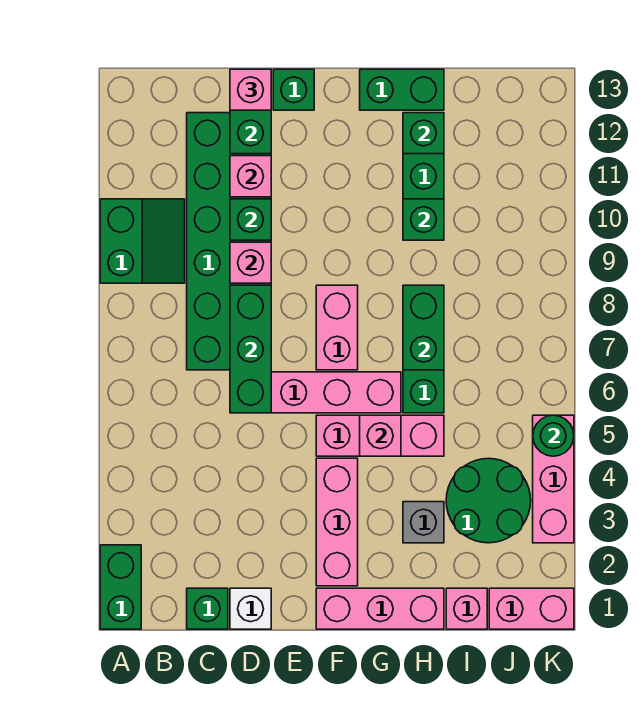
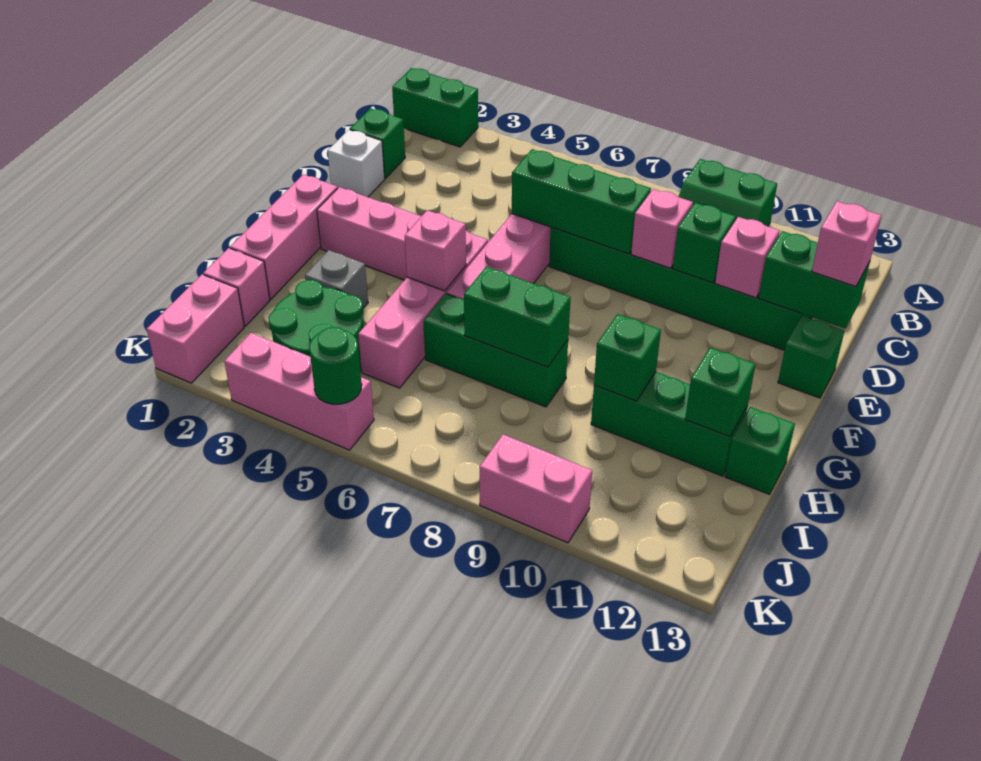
pink brick F5:H5 level 1 -> pink brick F5:I5 level 1
pink brick F7:F8 level 1 -> pink brick K9:K10 level 1
green brick G13:H13 level 1 -> green brick H13 level 1

